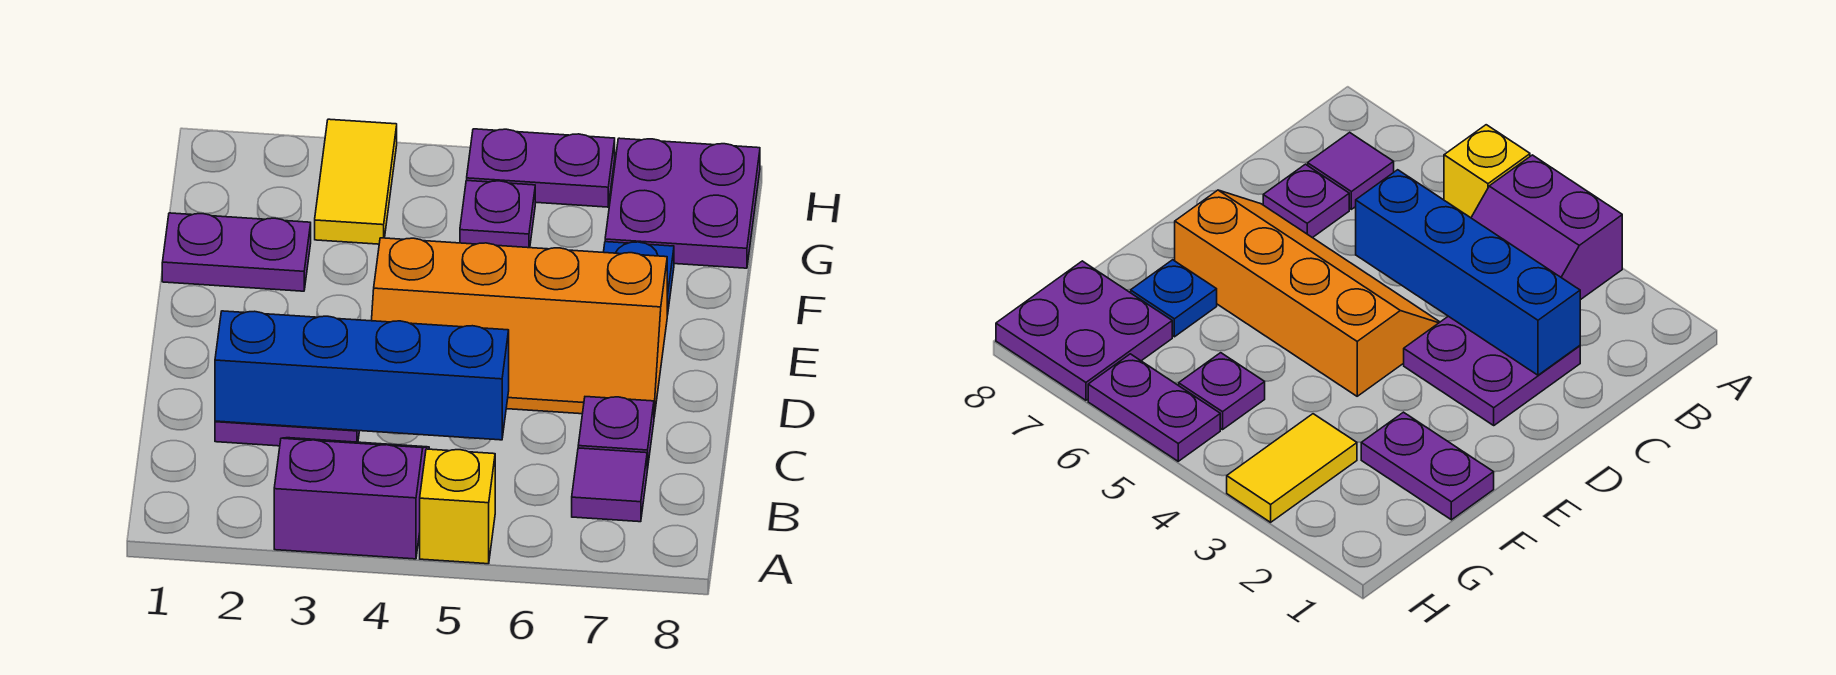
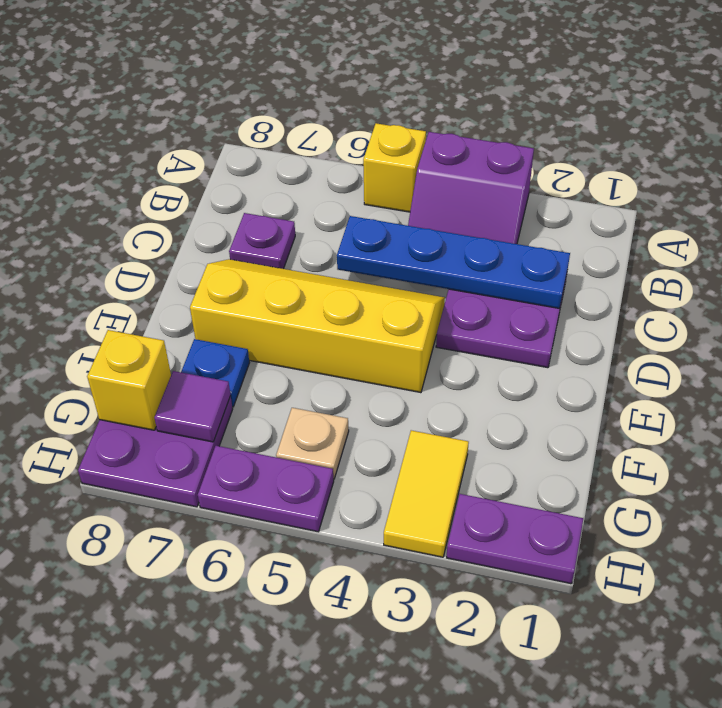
purple tile B7 level 1 -> purple tile G7 level 2
blue brick C2:C5 level 2 -> blue plate C2:C5 level 2
orange slope D4:E7 level 1 top E -> yellow slope D4:E7 level 1 top E
purple plate F1:F2 level 1 -> purple plate H1:H2 level 1
purple plate G5 level 1 -> tan plate G5 level 1
none -> yellow brick G8 level 2

